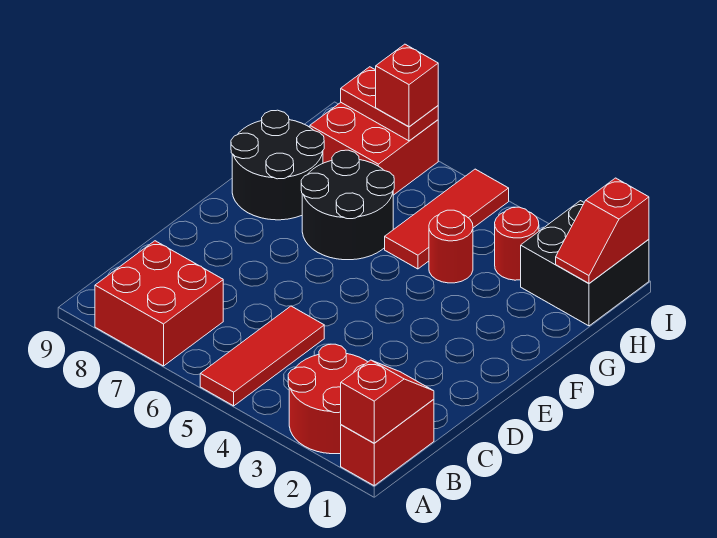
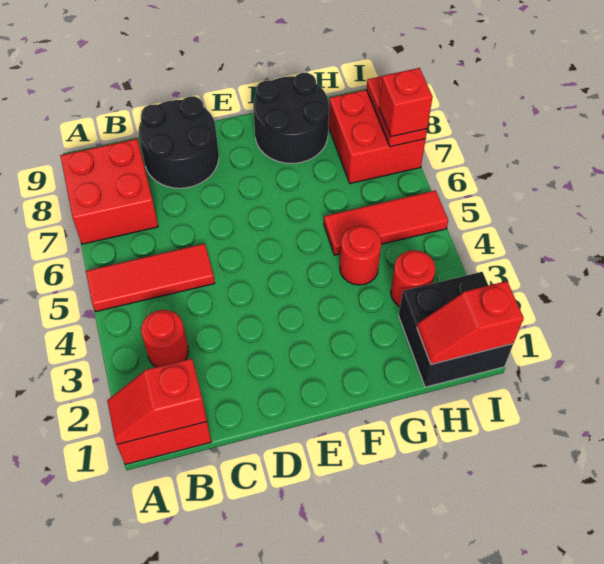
red slope A1:B1 level 2 top A -> red slope A1:B1 level 2 top B
red round brick A2:B3 level 1 -> red round brick B3 level 1
black round brick F6:G7 level 1 -> black round brick C8:D9 level 1

